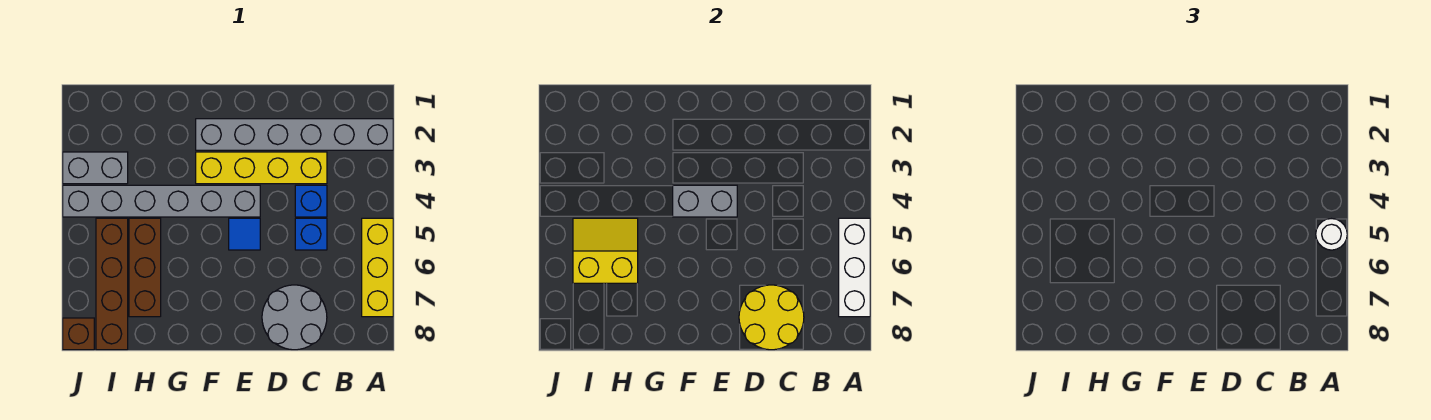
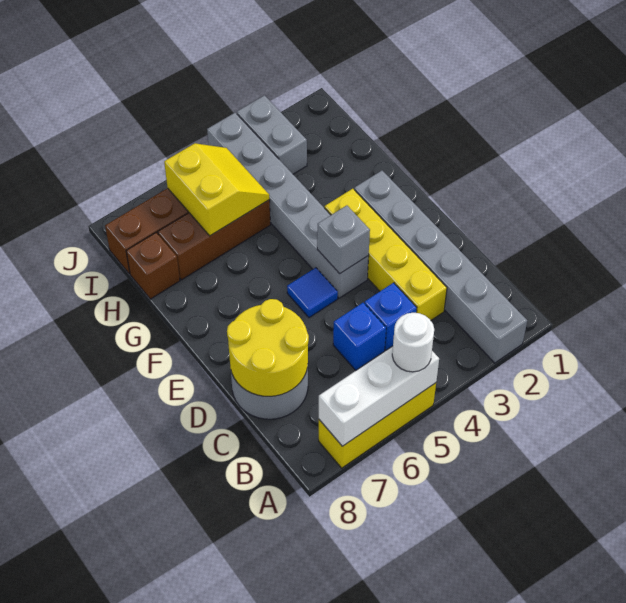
grey brick E4:F4 level 2 -> grey brick E4 level 2
brown brick J8 level 1 -> brown brick H8 level 1

